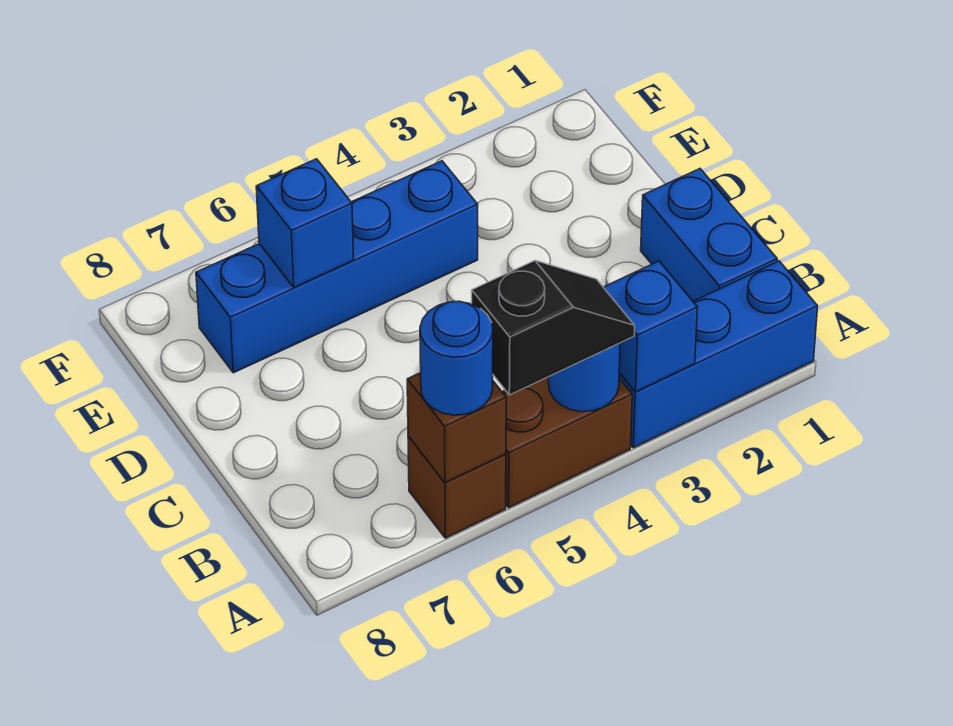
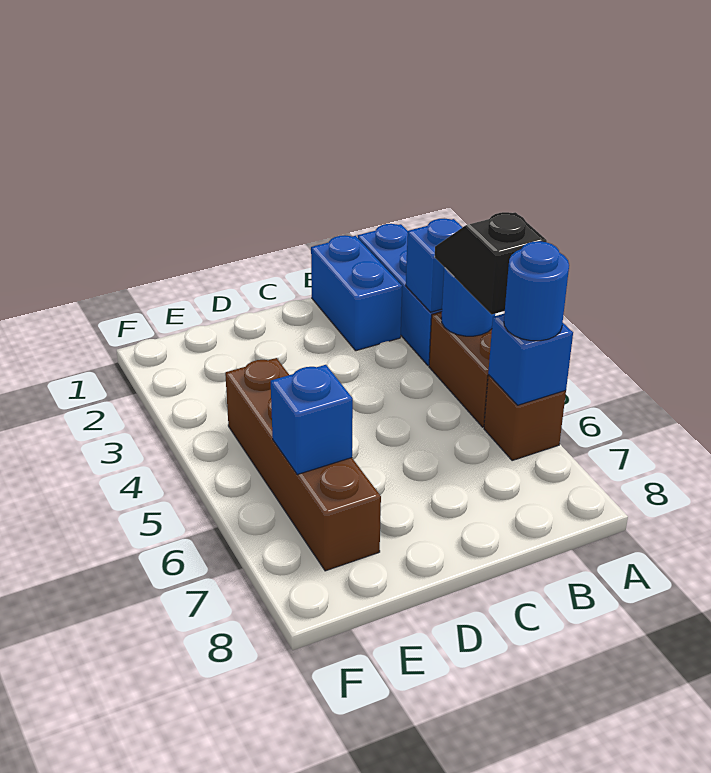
brown brick A6 level 2 -> blue brick A6 level 2
blue brick B1:C1 level 1 -> blue brick B1:B2 level 1
blue brick E4:E7 level 1 -> brown brick E4:E7 level 1

